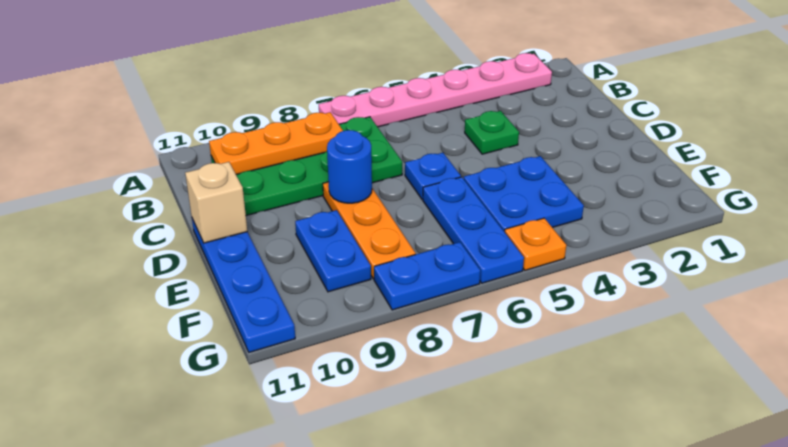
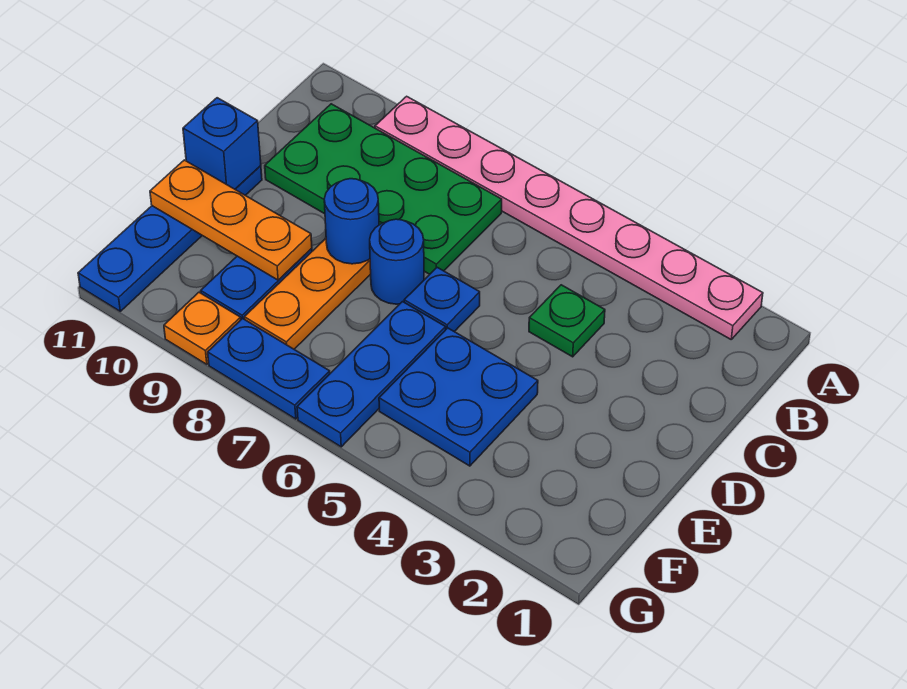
pink plate A2:A7 level 1 -> pink plate A2:A9 level 1
orange plate B8:B10 level 2 -> orange plate E9:E11 level 2
none -> blue round brick D7 level 1
tan brick D11 level 2 -> blue brick D11 level 2
orange plate G5 level 1 -> orange plate G9 level 1

